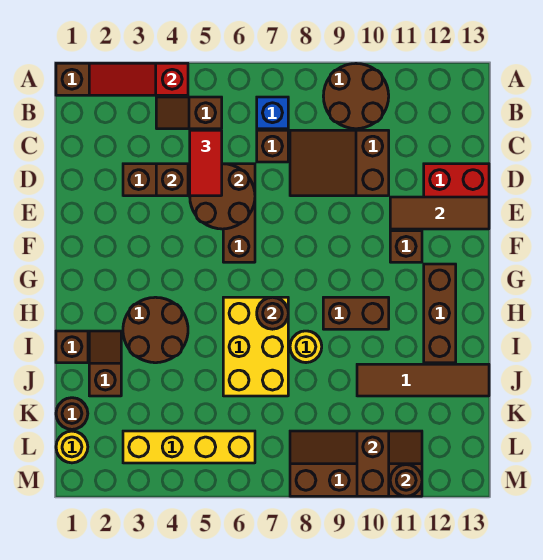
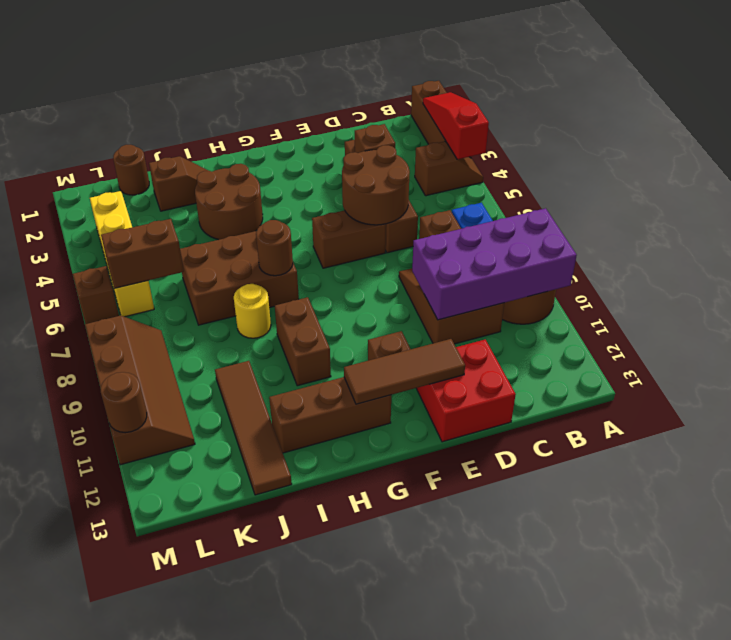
none -> purple brick A9:D10 level 2
brown slope B4:B5 level 1 top 5 -> brown slope A4:B4 level 1 top B
red tile C5:D5 level 3 -> none
brown tile E11:E13 level 2 -> brown tile E12:G12 level 2
yellow brick H6:J7 level 1 -> brown brick H6:J7 level 1
brown brick I1 level 1 -> brown brick M6 level 1
yellow round brick L1 level 1 -> none
brown brick L10:M10 level 2 -> brown brick K6:L6 level 2

